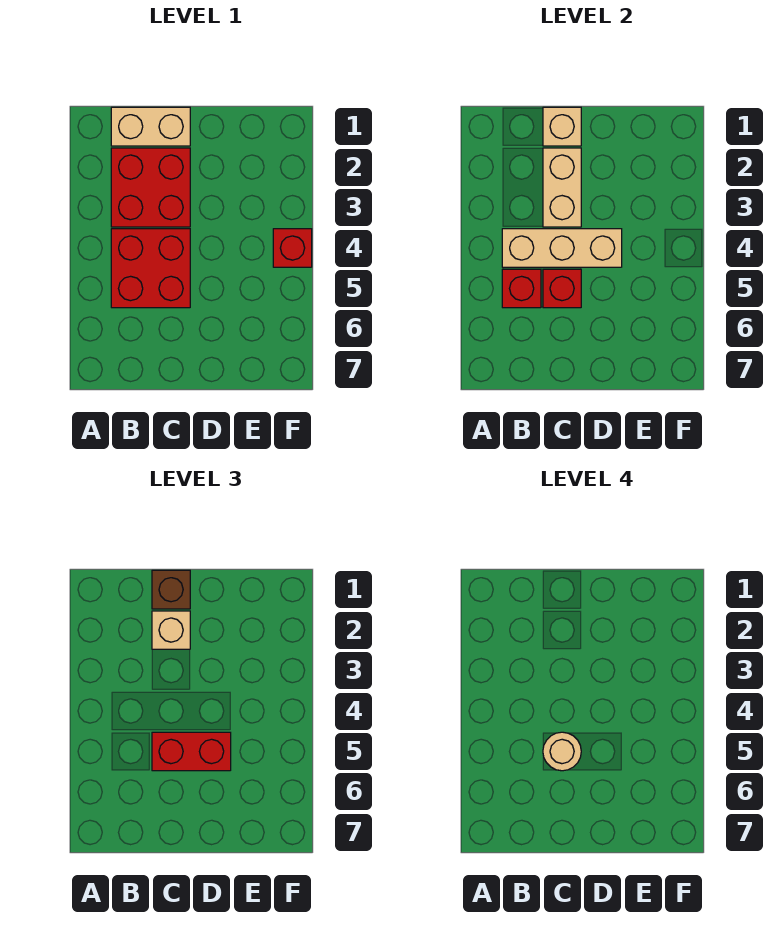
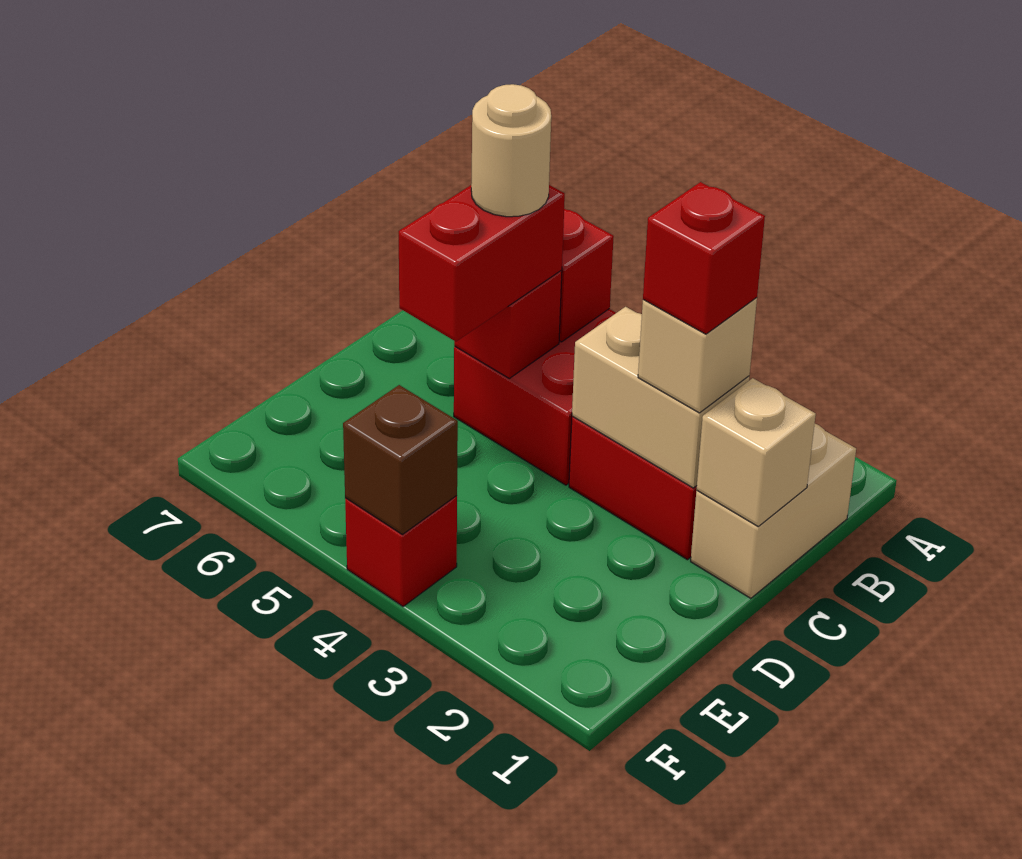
tan brick B4:D4 level 2 -> none
brown brick C1 level 3 -> brown brick F4 level 2
none -> red brick C2 level 4

